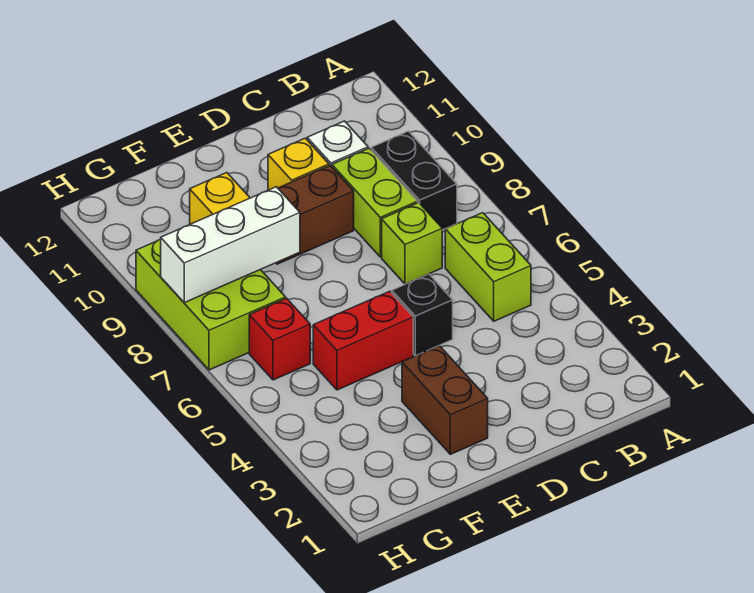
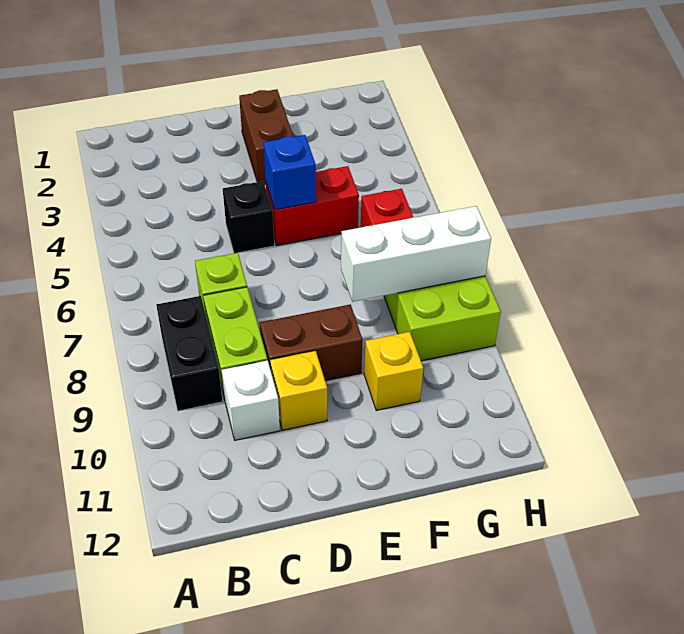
lime brick B5:B6 level 1 -> none
none -> blue brick E5 level 2

